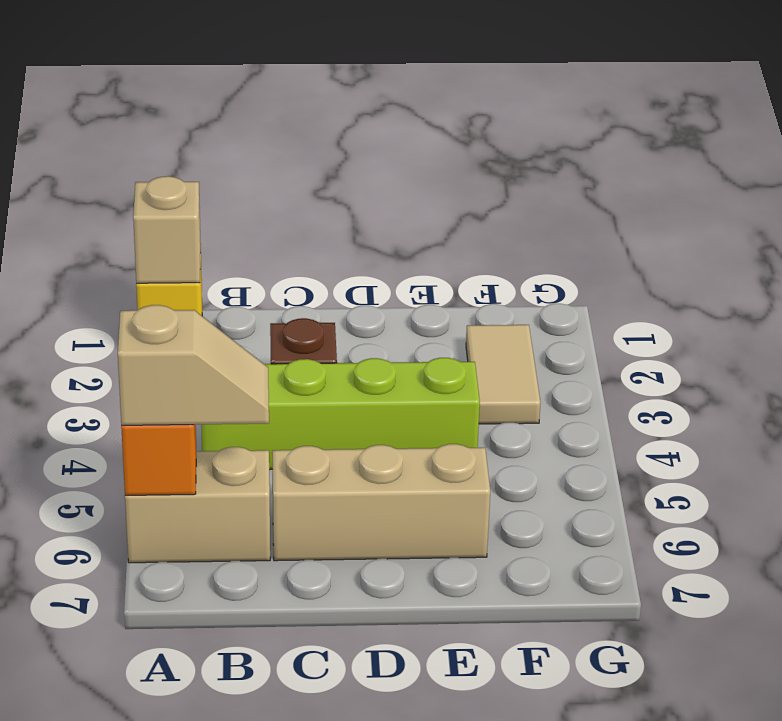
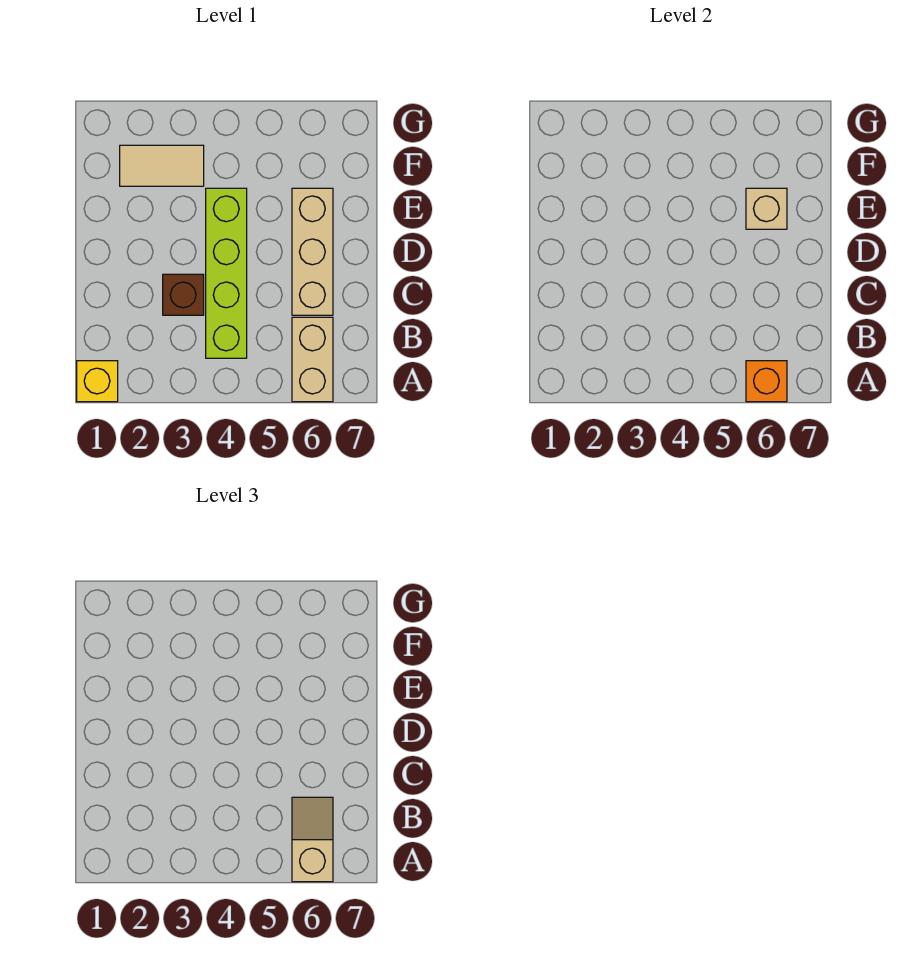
tan brick A1 level 2 -> tan brick E6 level 2

